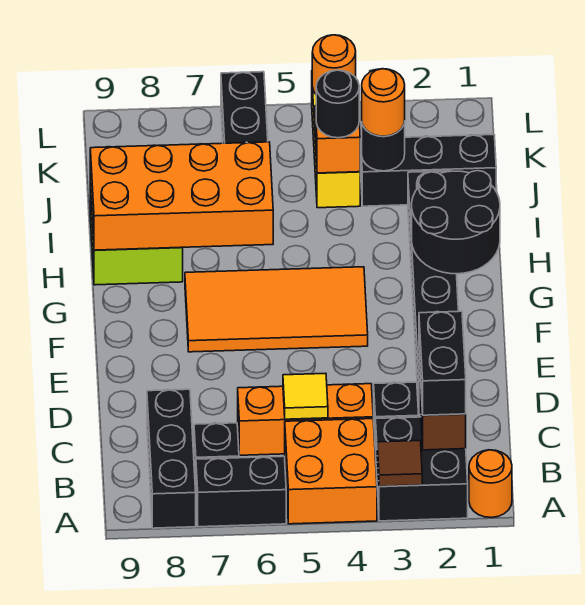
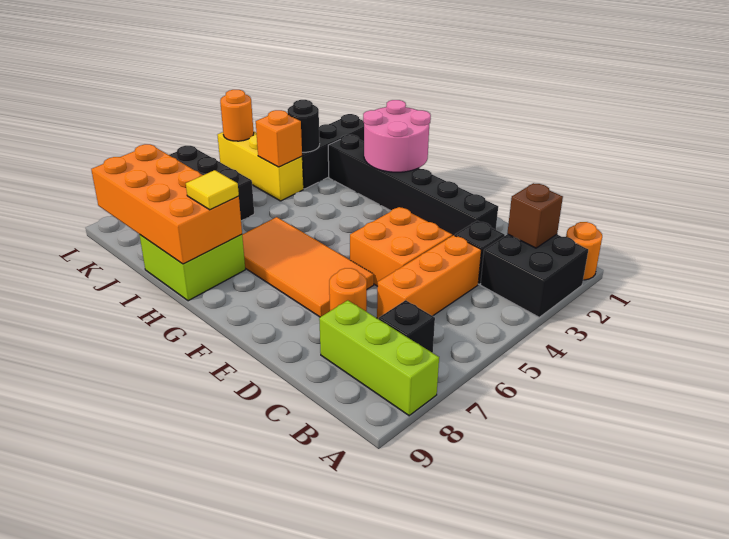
brown tile A3 level 2 -> none
orange brick A4:B5 level 1 -> orange brick D4:E5 level 1
black brick A6:A7 level 1 -> none
black brick A8:C8 level 1 -> lime brick A8:C8 level 1
black brick B2:C2 level 3 -> none
yellow tile C5 level 2 -> yellow tile H8 level 3
orange tile F4:G7 level 1 -> orange tile E6:H7 level 1
black round brick G1:H2 level 2 -> pink round brick G1:H2 level 2
orange brick H6:I9 level 2 -> orange brick H8:K9 level 2
orange round brick J3 level 3 -> orange round brick D7 level 1
black round brick J4 level 3 -> none

